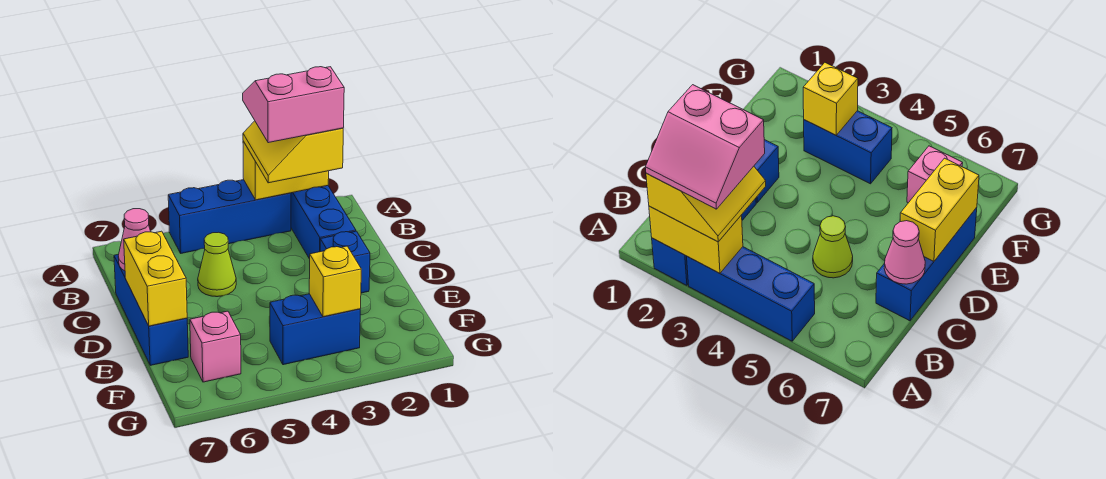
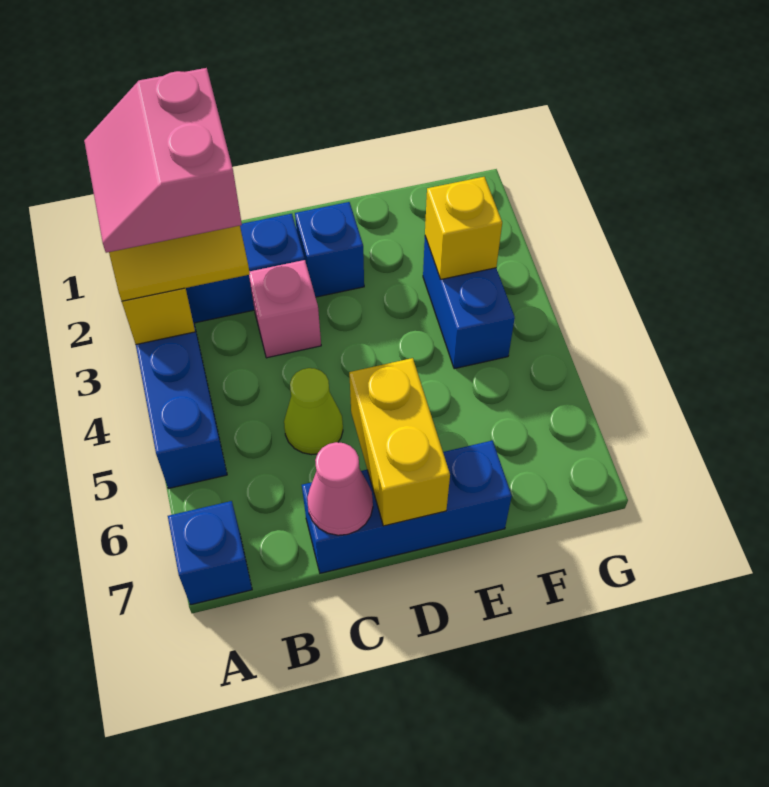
none -> blue brick A7 level 1
yellow brick D7:E7 level 2 -> yellow brick D6:D7 level 2
pink brick F6 level 1 -> pink brick C3 level 1

